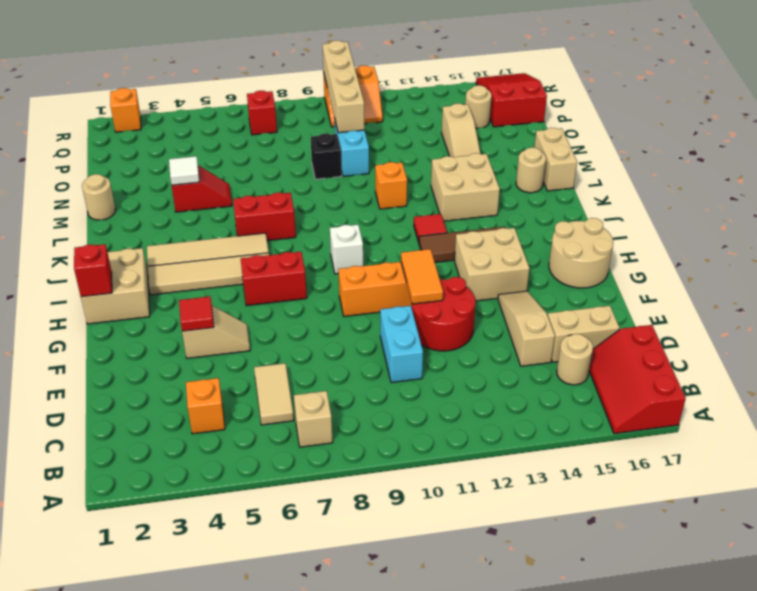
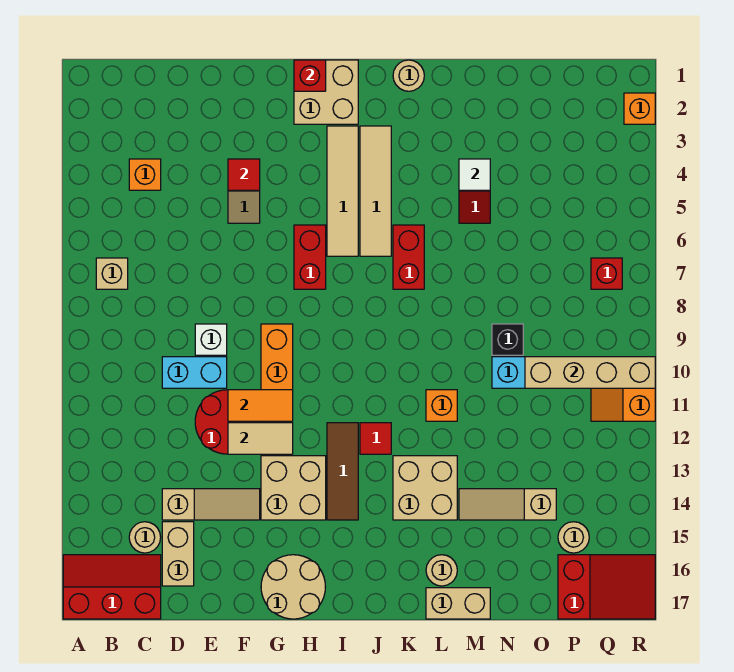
tan tile C6:D6 level 1 -> tan tile F12:G12 level 2
white brick I9 level 1 -> white brick E9 level 1
tan round brick M1 level 1 -> tan round brick K1 level 1

